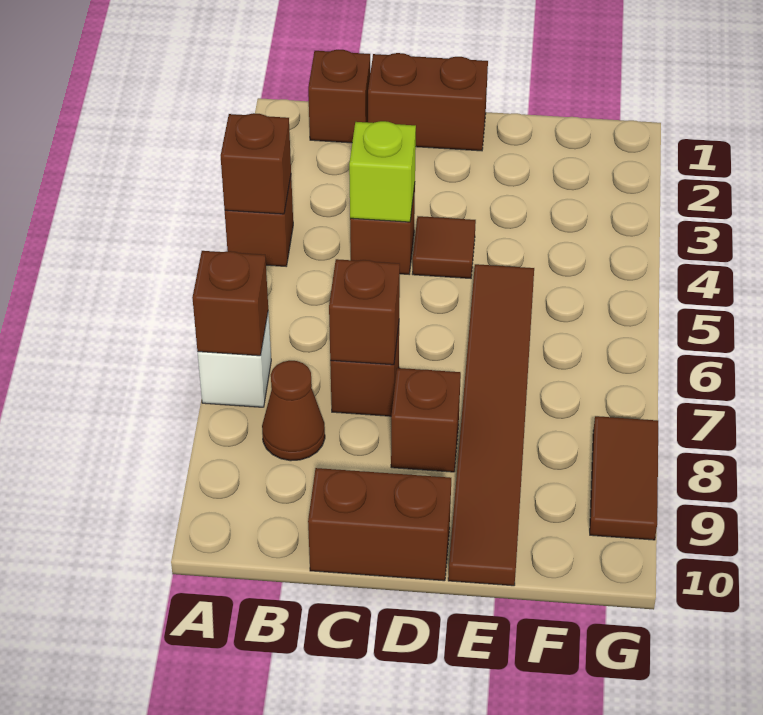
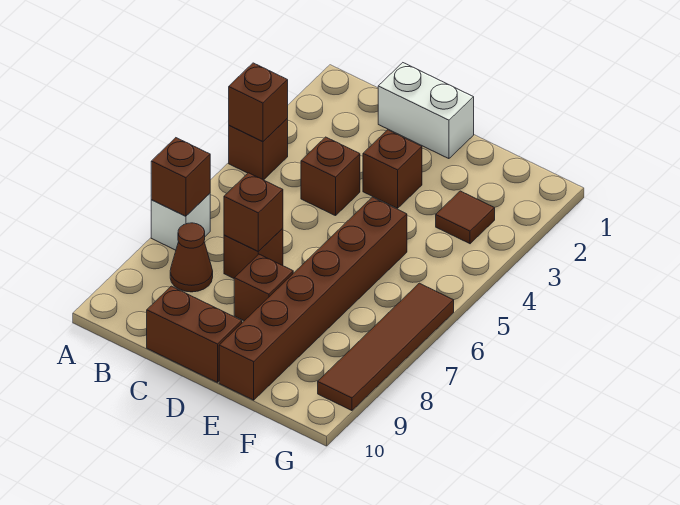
brown brick B1 level 1 -> brown brick D3 level 1
brown brick C1:D1 level 1 -> white brick C1:D1 level 1
lime brick C4 level 2 -> none
brown tile D4 level 1 -> brown tile F3 level 1
brown tile E5:E10 level 1 -> brown brick E5:E10 level 1
brown tile G8:G9 level 1 -> brown tile G6:G9 level 1

